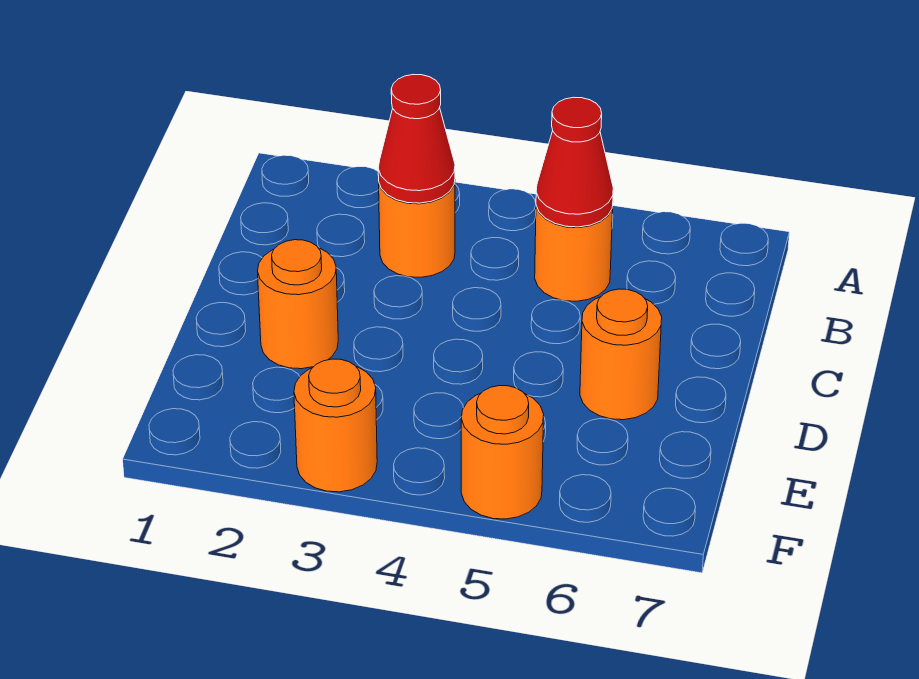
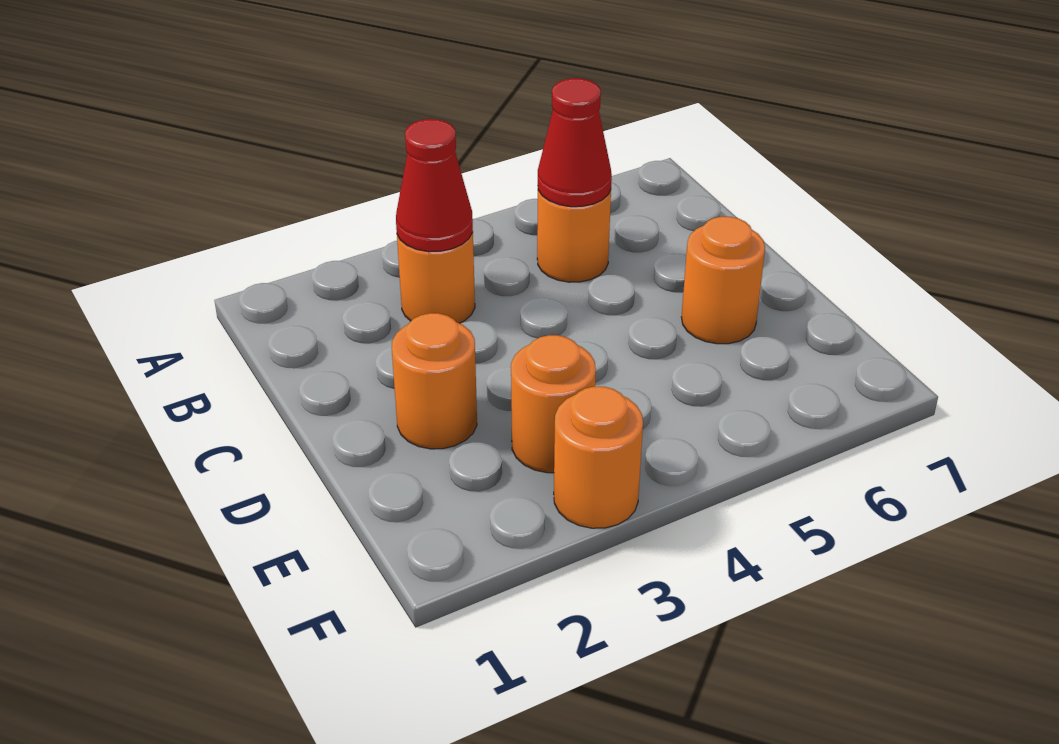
orange round brick F5 level 1 -> orange round brick E3 level 1

